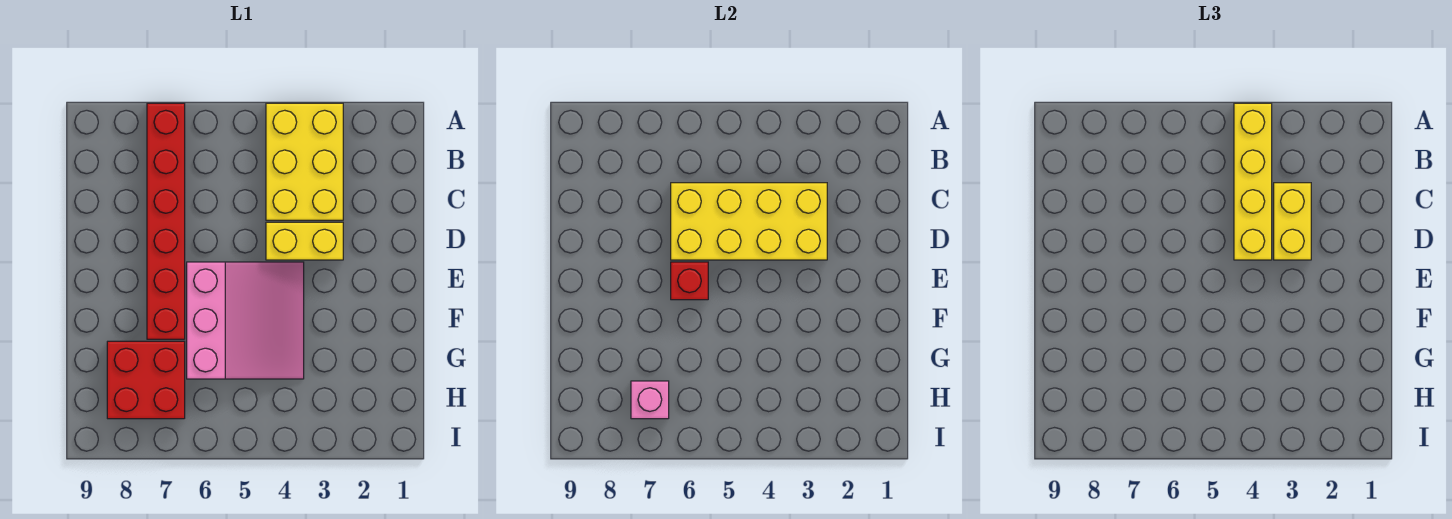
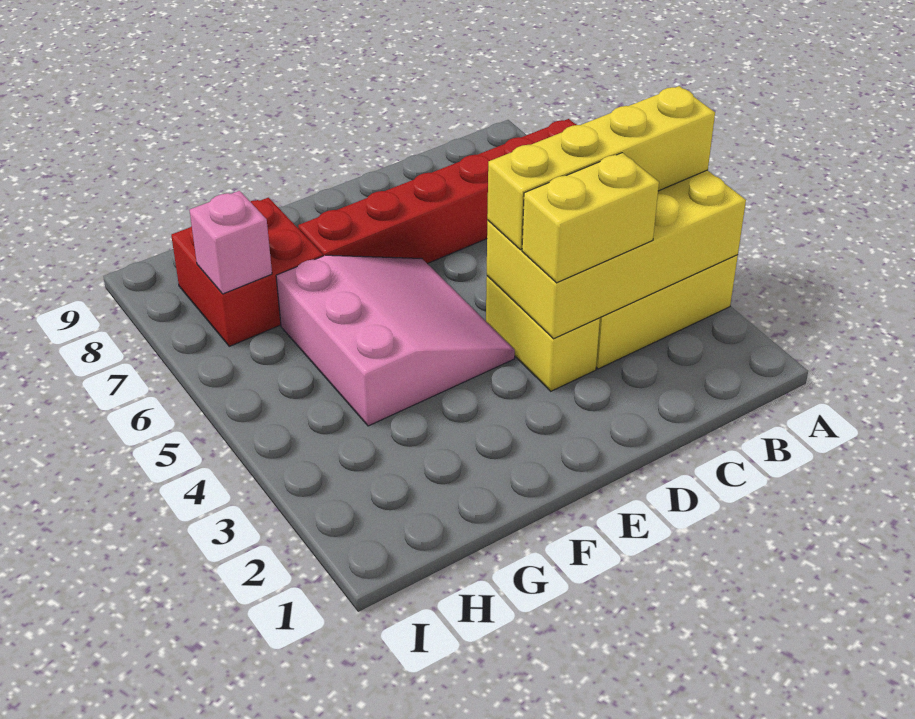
yellow brick C3:D6 level 2 -> yellow brick A3:D4 level 2
pink slope E4:G6 level 1 top 6 -> pink slope E4:G6 level 1 top G
red brick E6 level 2 -> none

